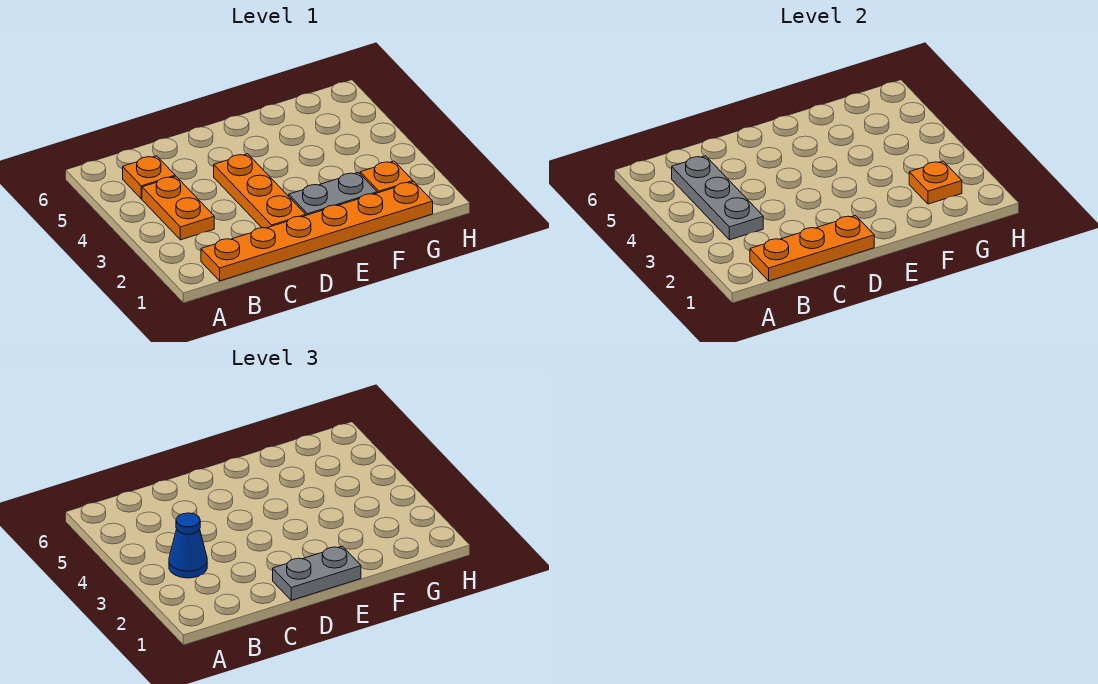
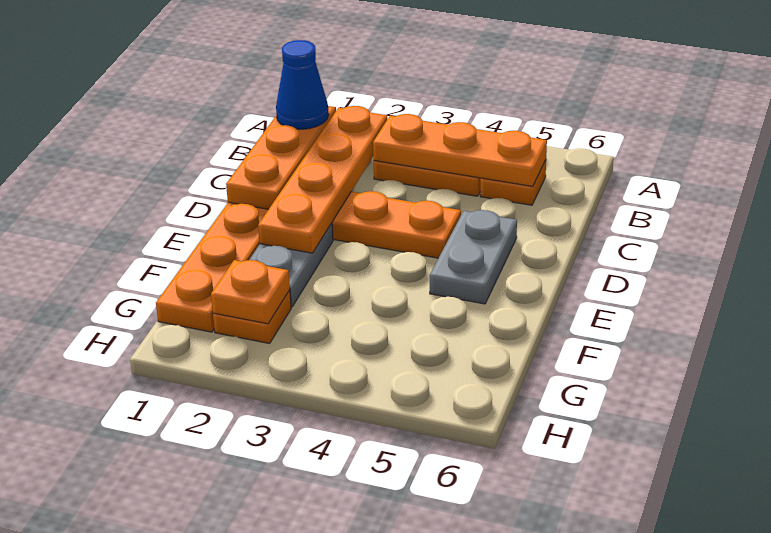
none -> orange plate B2:E2 level 2
grey plate B3:B5 level 2 -> orange plate B3:B5 level 2
blue cone B3 level 3 -> blue cone B1 level 3
grey plate D1:E1 level 3 -> grey plate D5:E5 level 1

